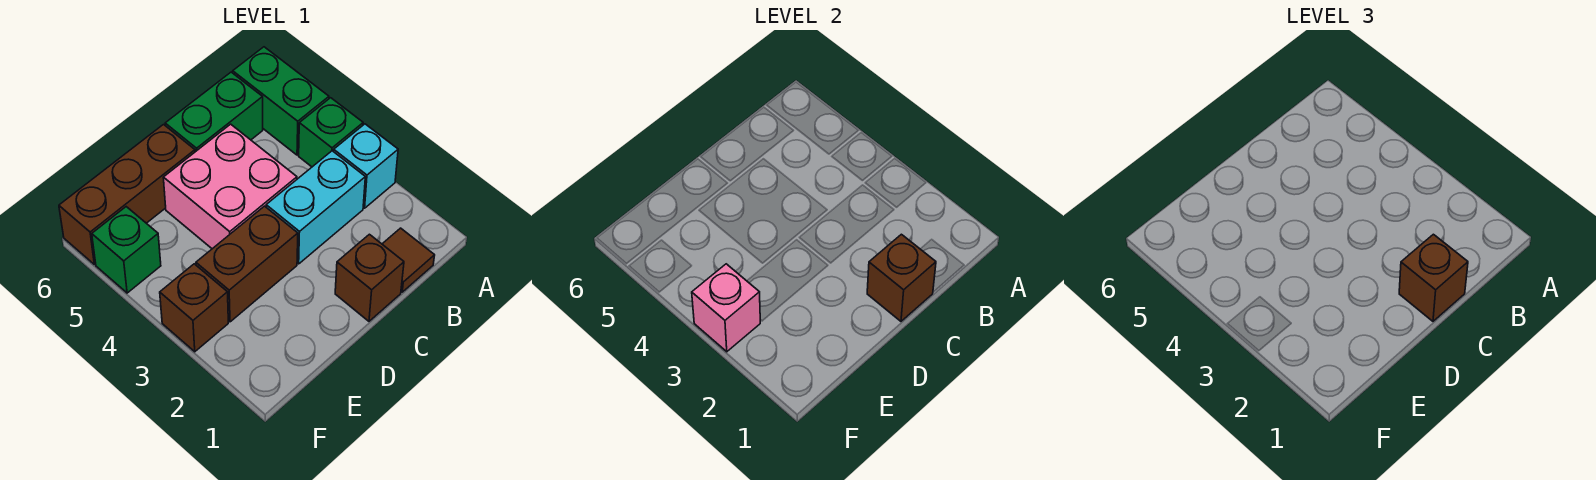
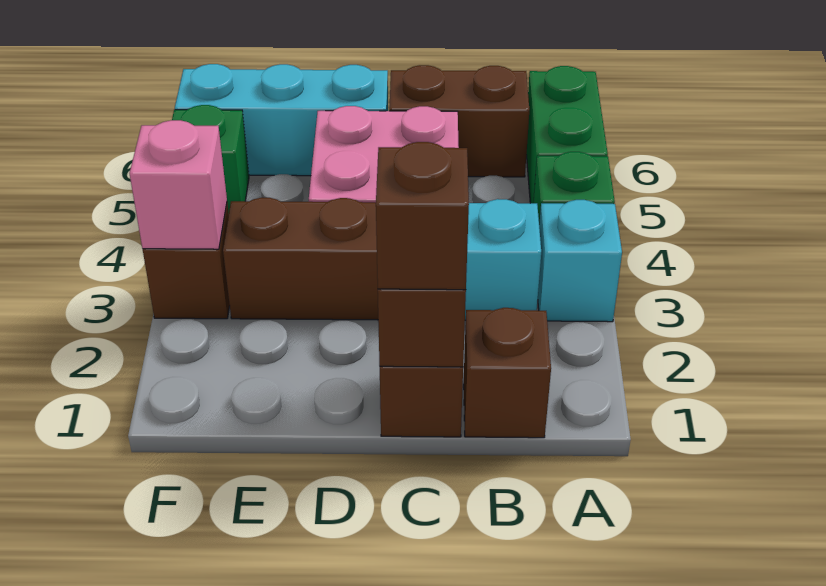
brown tile B1 level 1 -> brown brick B1 level 1
green brick B6:C6 level 1 -> brown brick B6:C6 level 1
brown brick D6:F6 level 1 -> cyan brick D6:F6 level 1

